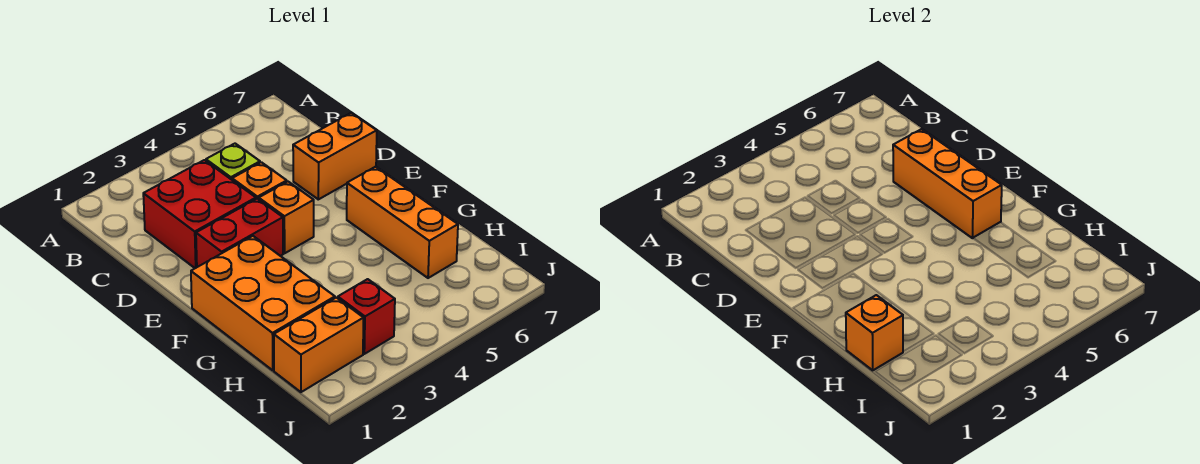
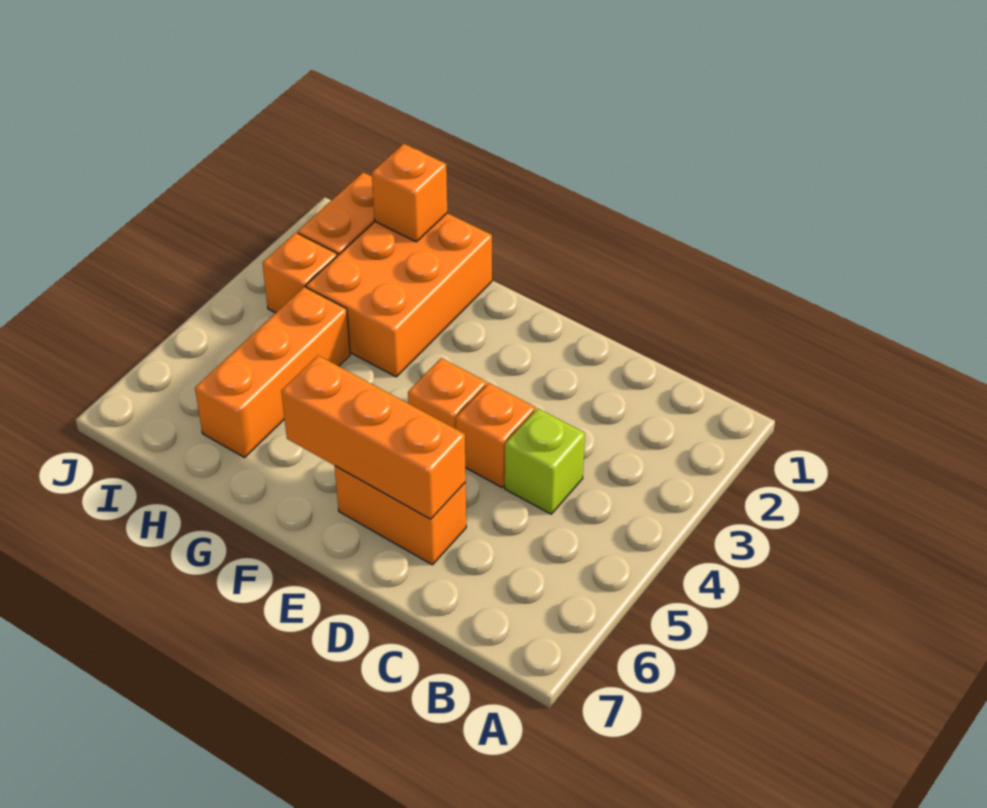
red brick C2:D3 level 1 -> none
orange brick D6:D7 level 1 -> orange brick D6:E6 level 1
red brick E2:E3 level 1 -> none
orange brick F1:H2 level 1 -> orange brick G1:H3 level 1
orange brick F6:H6 level 1 -> orange brick H4:H6 level 1
red brick I3 level 1 -> orange brick I3 level 1

